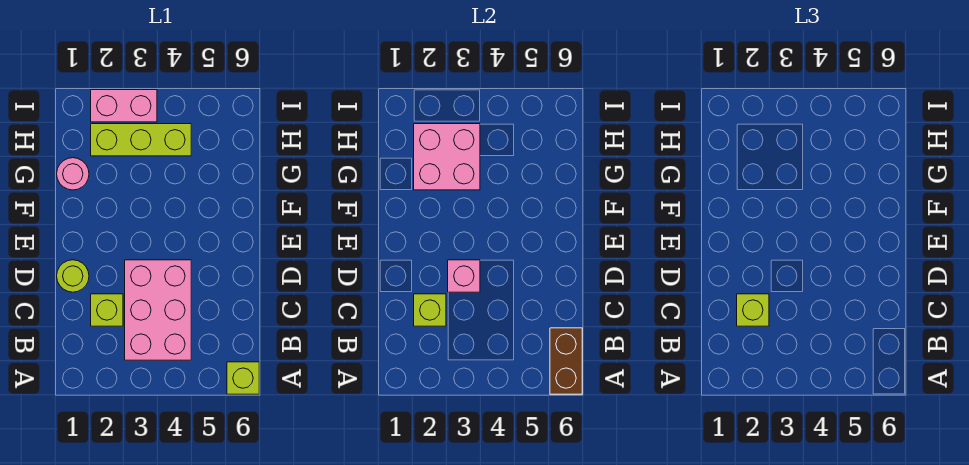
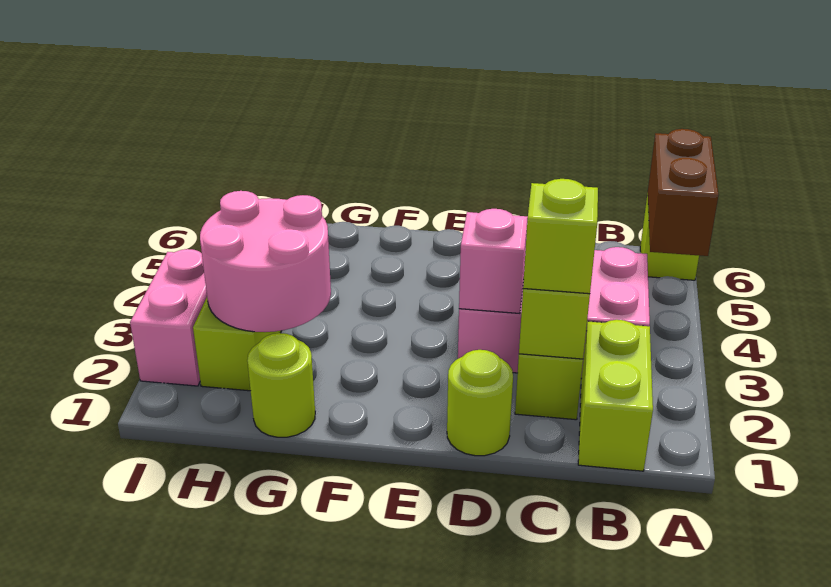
brown brick A6:B6 level 2 -> brown brick A5:A6 level 2
none -> lime brick B1:B2 level 1
pink round brick G1 level 1 -> lime round brick G1 level 1
pink brick G2:H3 level 2 -> pink round brick G2:H3 level 2

